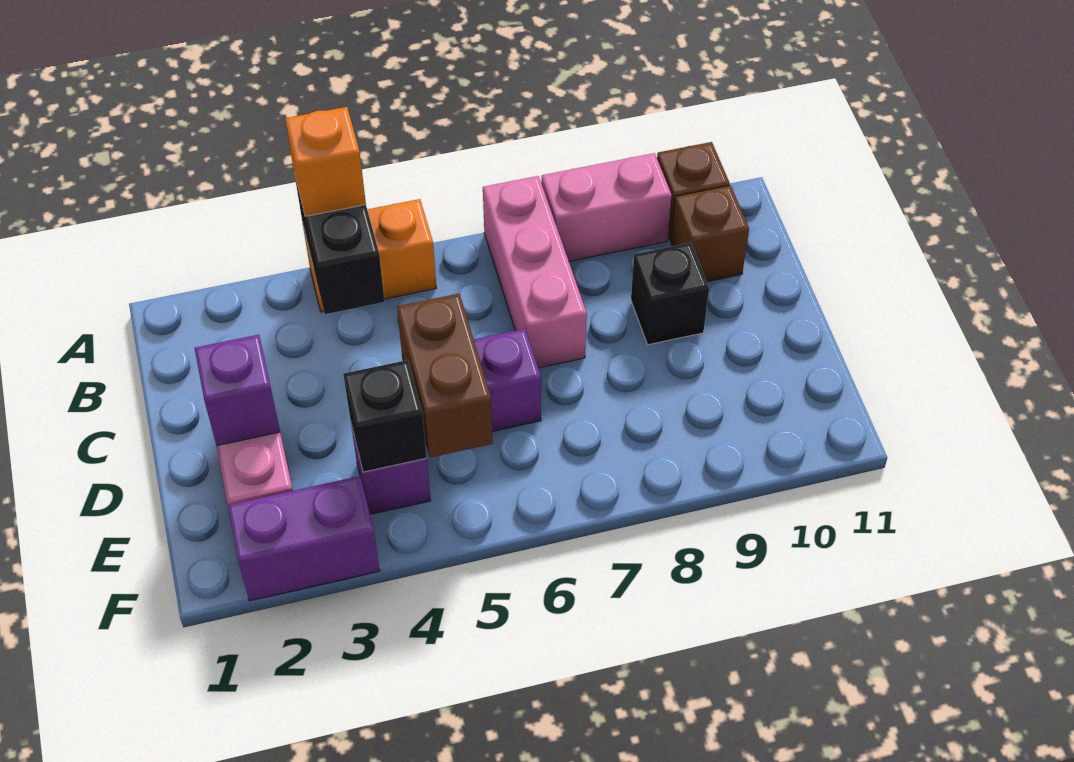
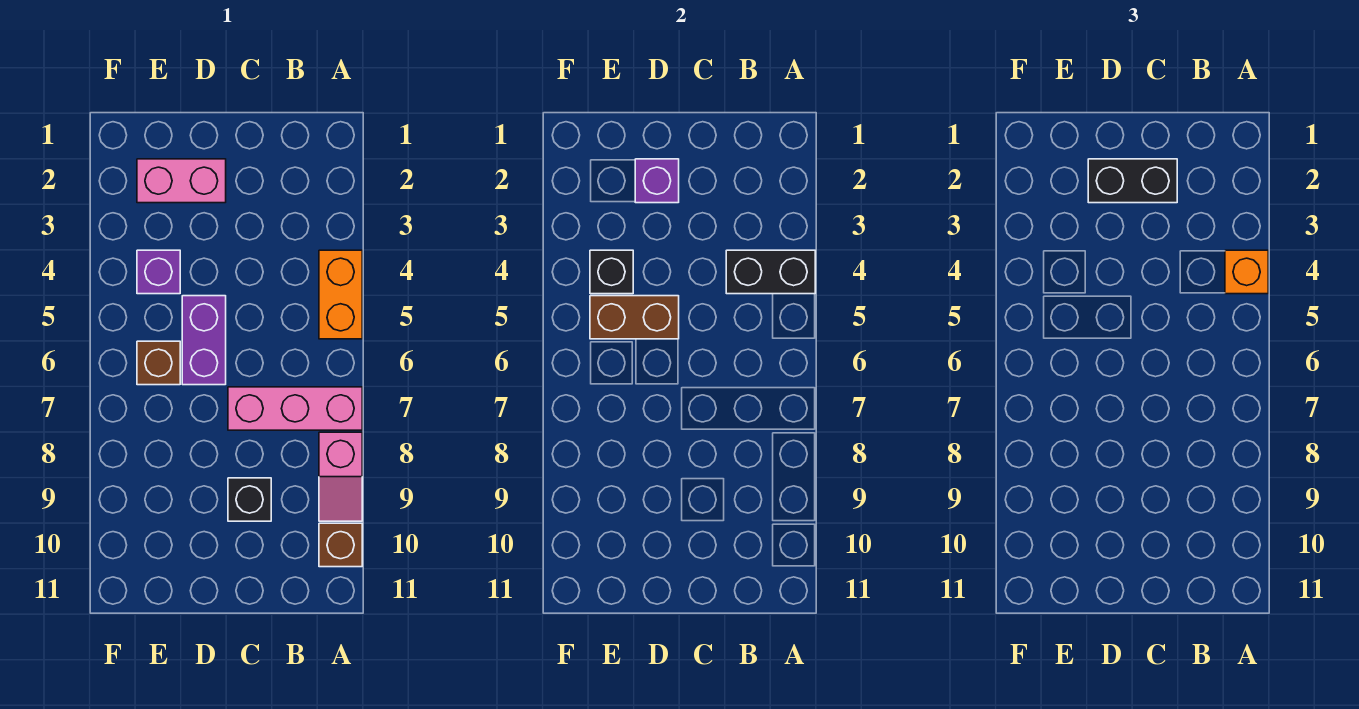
pink brick A8:A9 level 1 -> pink slope A8:A9 level 1 top 8
brown brick B10 level 1 -> brown brick E6 level 1
none -> black brick C2:D2 level 3
purple brick F2:F3 level 1 -> none

